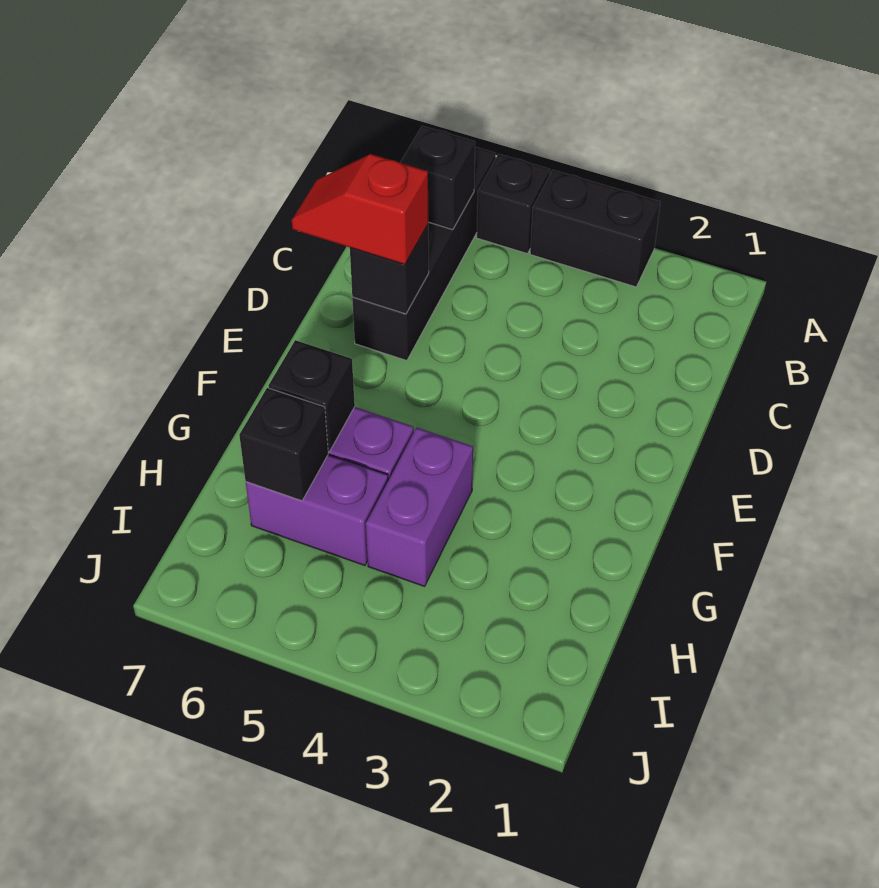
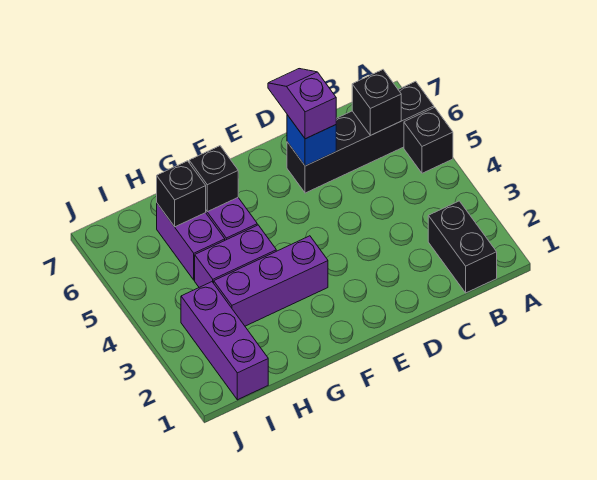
black brick A3:A4 level 1 -> black brick B1:B2 level 1
black brick D6 level 2 -> blue brick D6 level 2
red slope D6:D7 level 3 top 6 -> purple slope D6:D7 level 3 top 6
none -> purple brick F3:H3 level 1
none -> purple brick I1:I3 level 1

